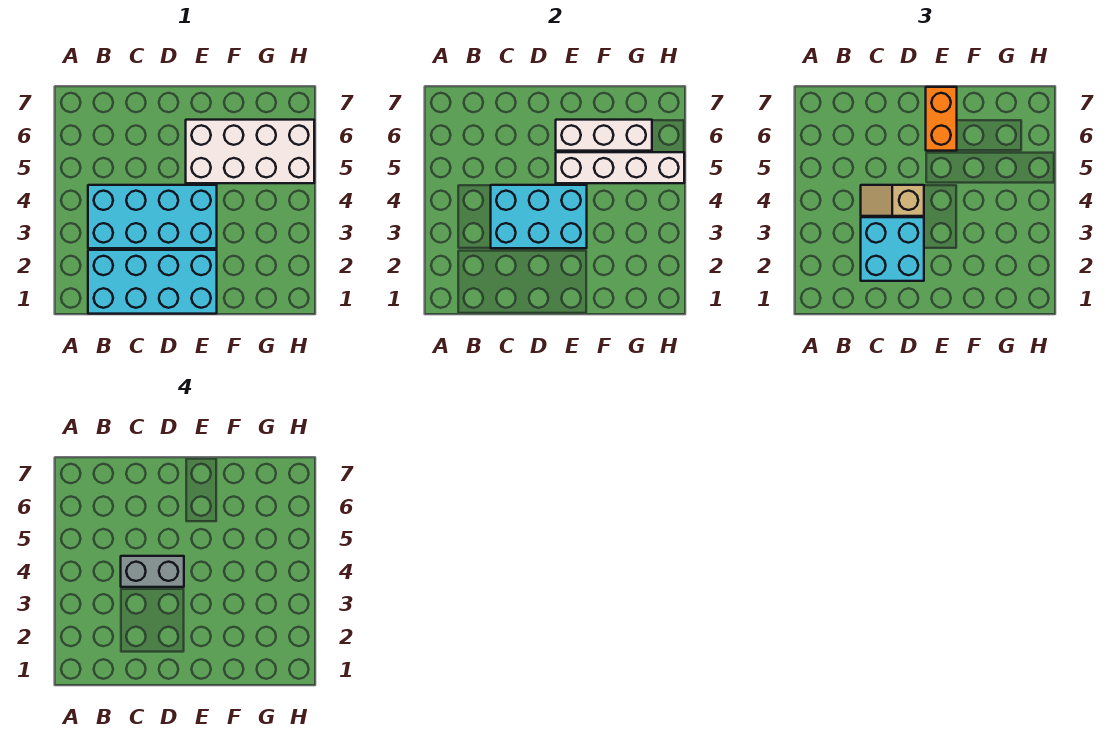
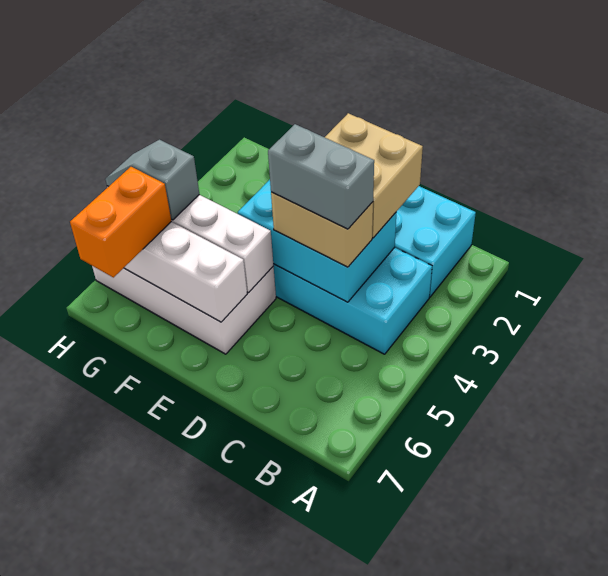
cyan brick C2:D3 level 3 -> tan brick C2:D3 level 3
tan slope C4:D4 level 3 top D -> tan brick C4:D4 level 3
orange brick E6:E7 level 3 -> orange brick G6:G7 level 3
none -> grey slope G5:H5 level 3 top G

